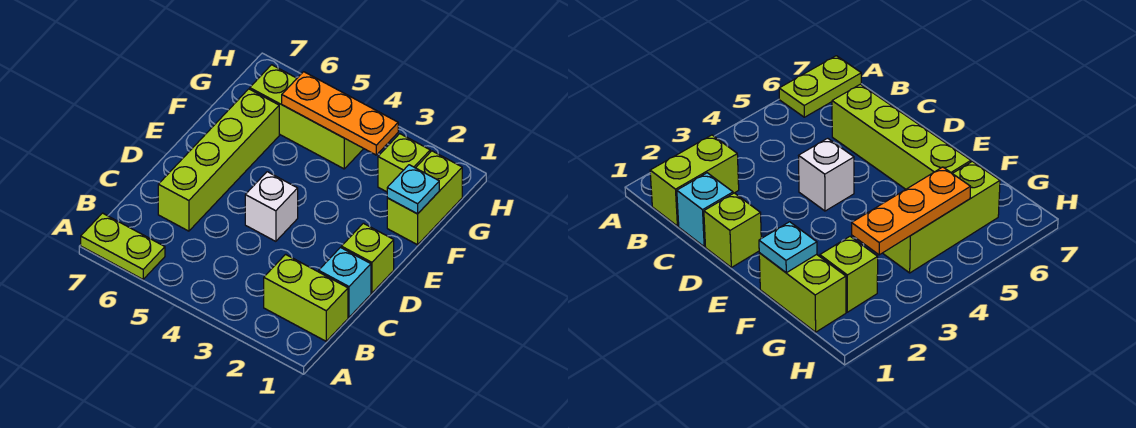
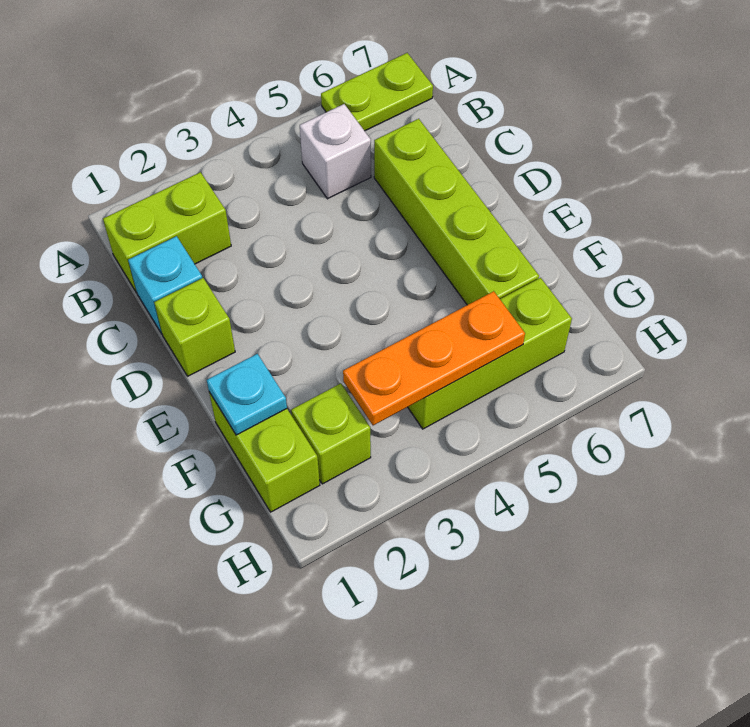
white brick D4 level 1 -> white brick B5 level 1

